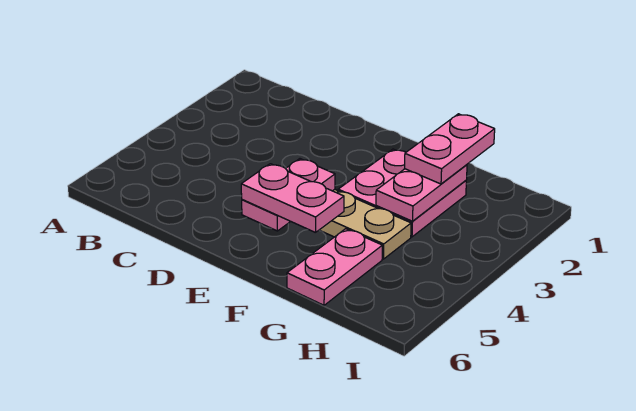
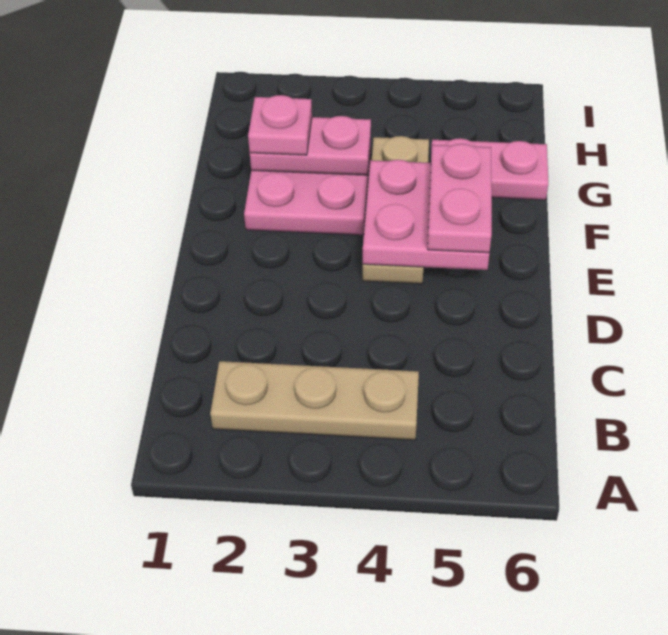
none -> tan plate B2:B4 level 1
pink plate E4:E5 level 2 -> pink plate E4:F5 level 2
pink plate G1:G2 level 3 -> pink plate G2 level 3

